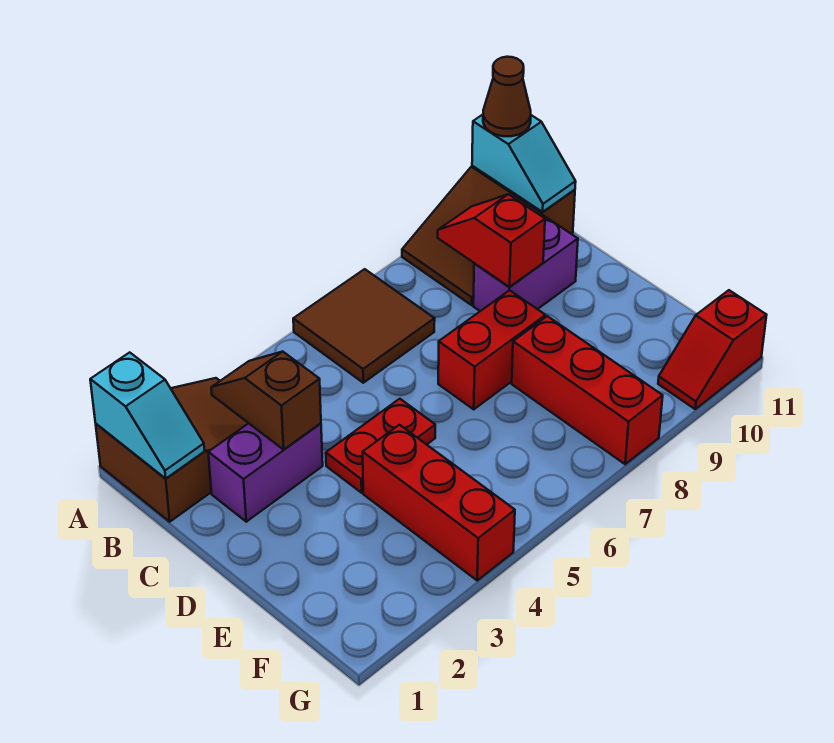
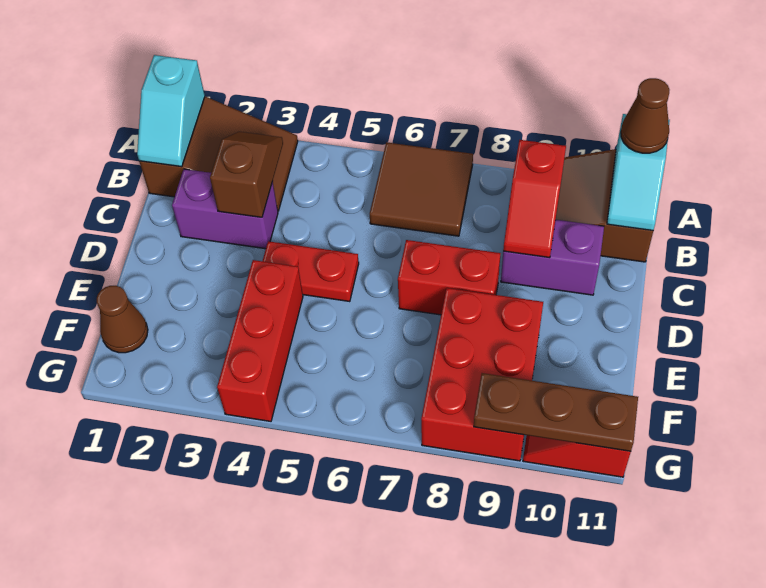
red slope B9:C9 level 2 top C -> red slope B9:C9 level 2 top B
red brick E8:G8 level 1 -> red brick E8:G9 level 1
none -> brown cone F1 level 1
none -> brown plate G9:G11 level 2

